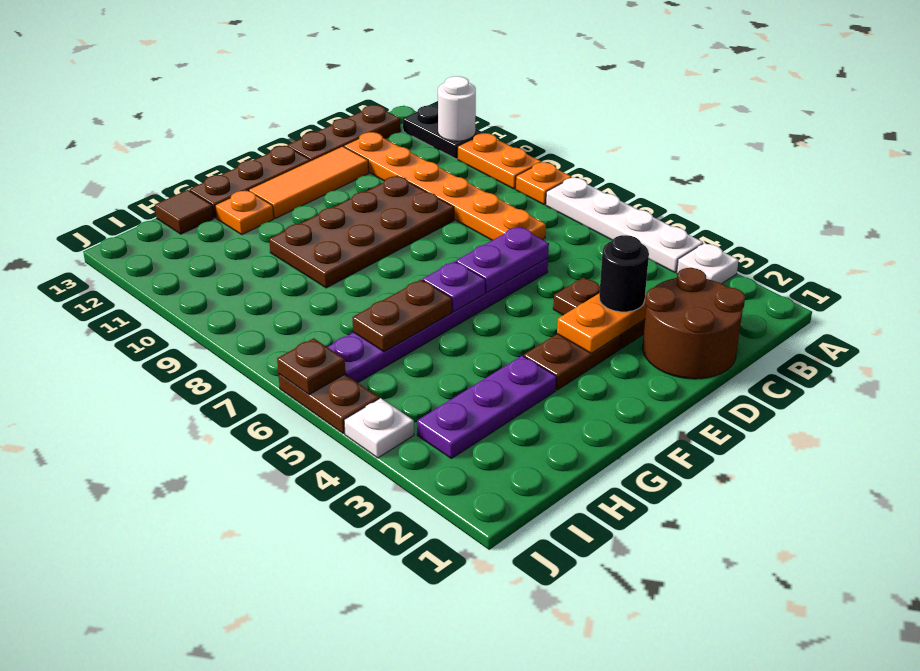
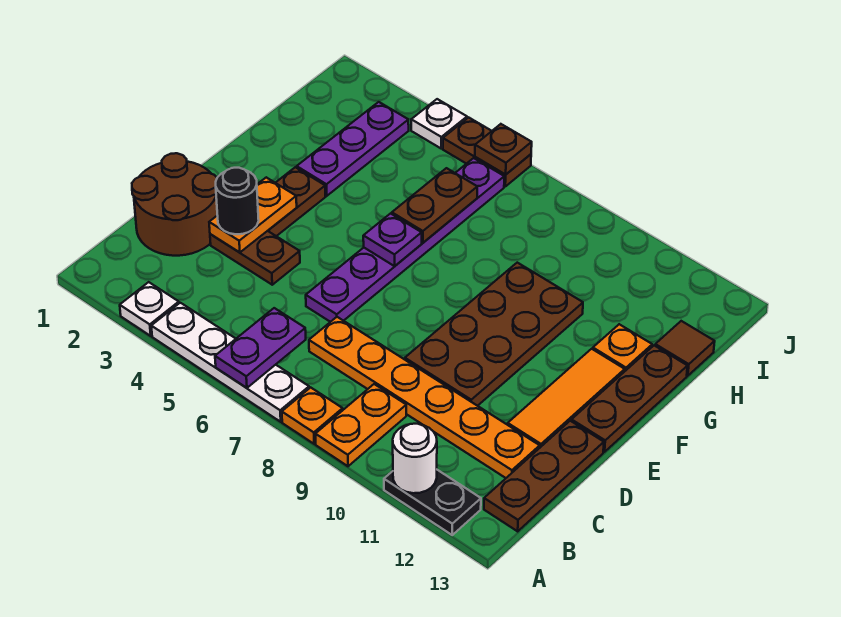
orange plate A9:A10 level 1 -> orange plate A9:B9 level 1
purple plate D6:E6 level 2 -> purple plate A6:B6 level 2

